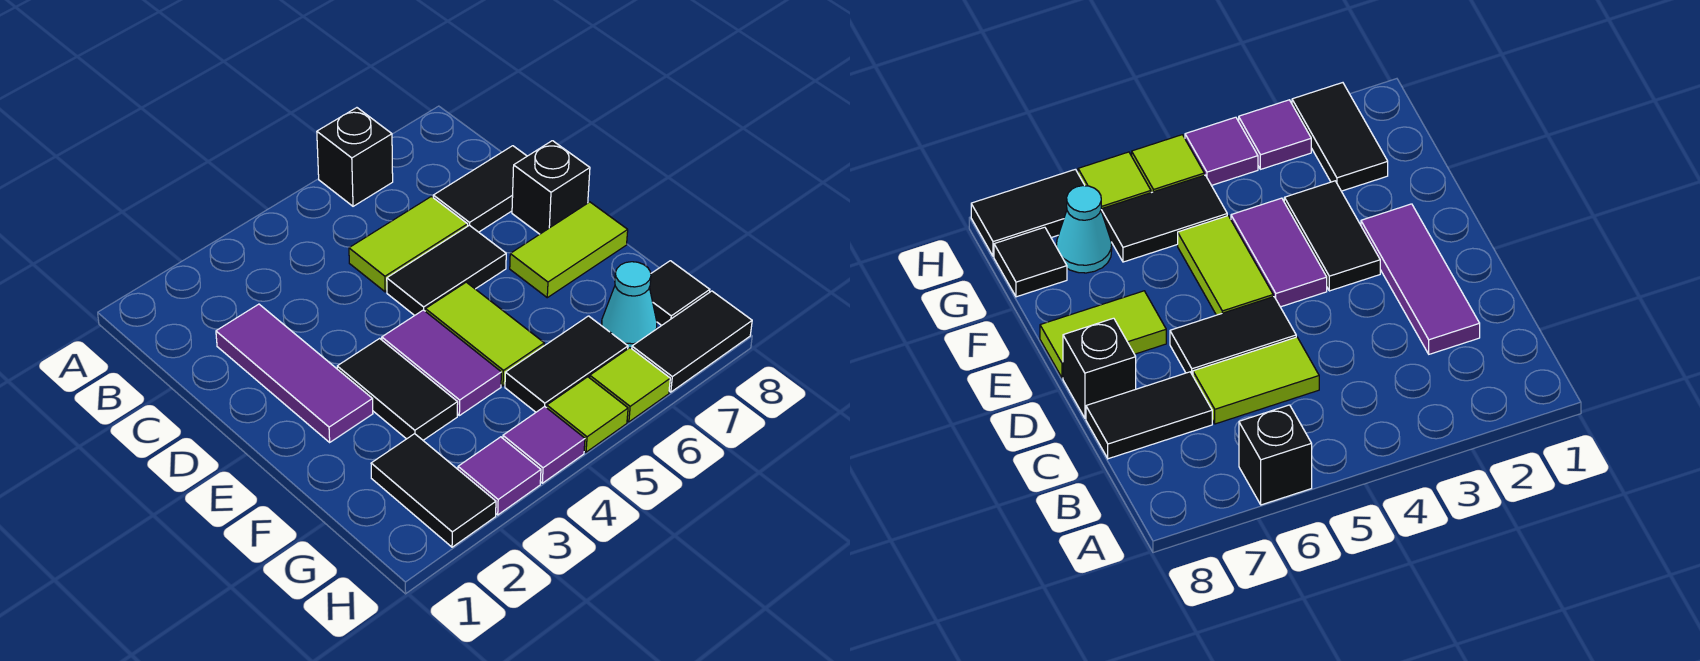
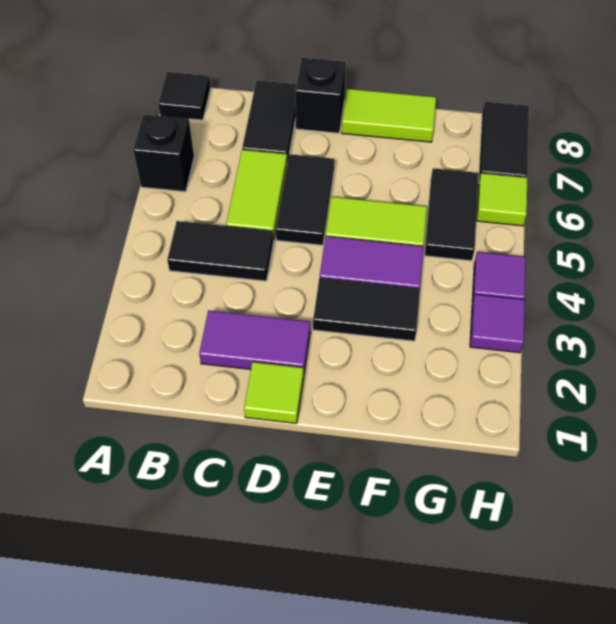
purple tile C2:E2 level 1 -> purple tile C2:D2 level 1
lime tile E7:E8 level 1 -> lime tile E8:F8 level 1
black tile G2:H2 level 1 -> black tile B4:C4 level 1
cyan cone G7 level 1 -> none
black tile G8 level 1 -> black tile A8 level 1
lime tile H5 level 1 -> lime tile D1 level 1

